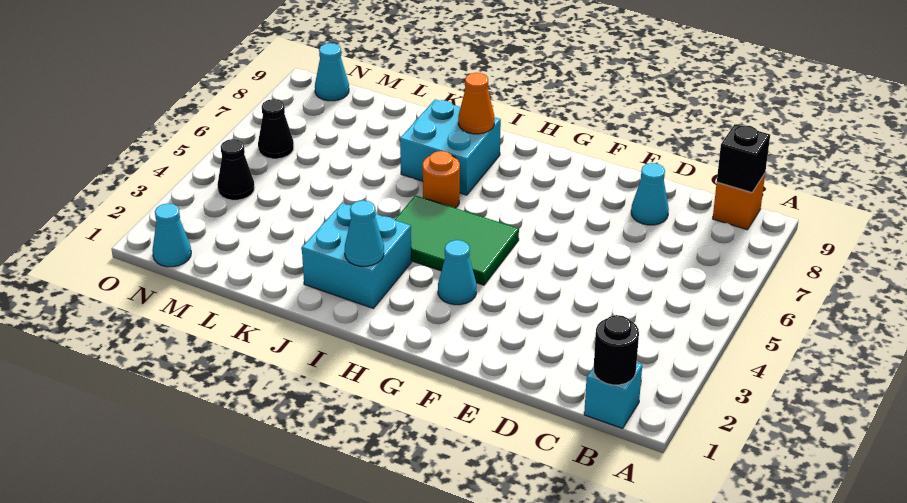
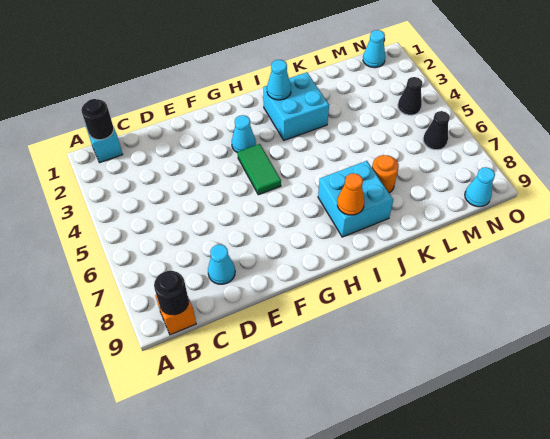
black brick B9 level 2 -> black round brick B9 level 2
green tile G4:I5 level 1 -> green tile G4:G5 level 1
orange round brick I6 level 1 -> orange round brick K7 level 1

